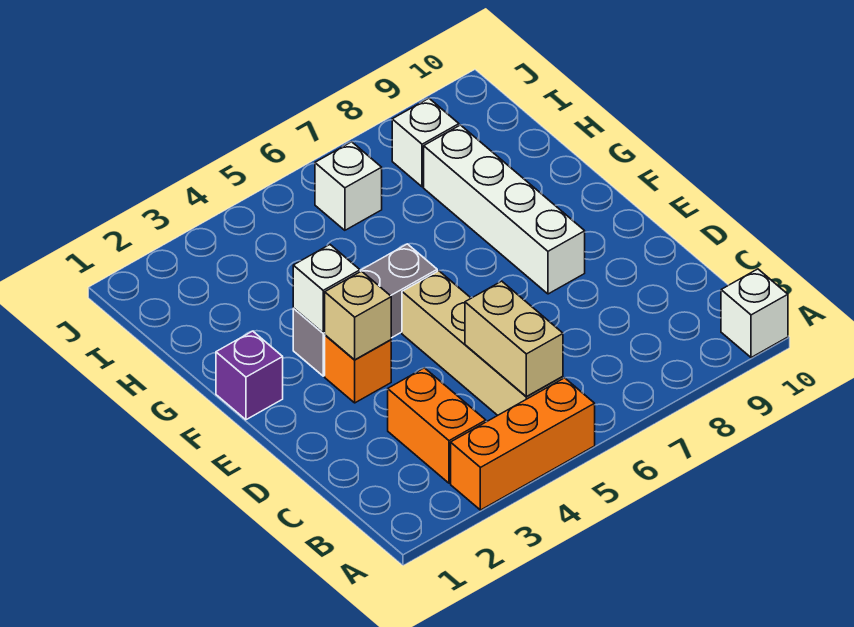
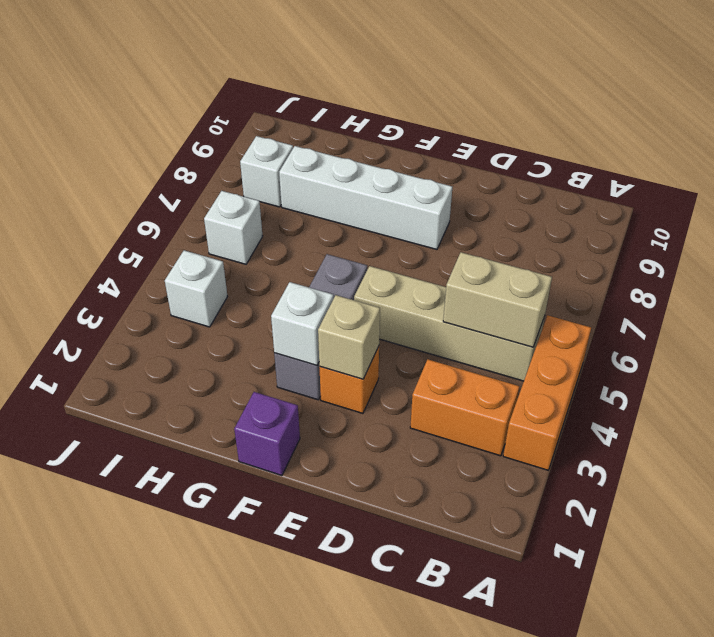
white brick A10 level 1 -> white brick I4 level 1

